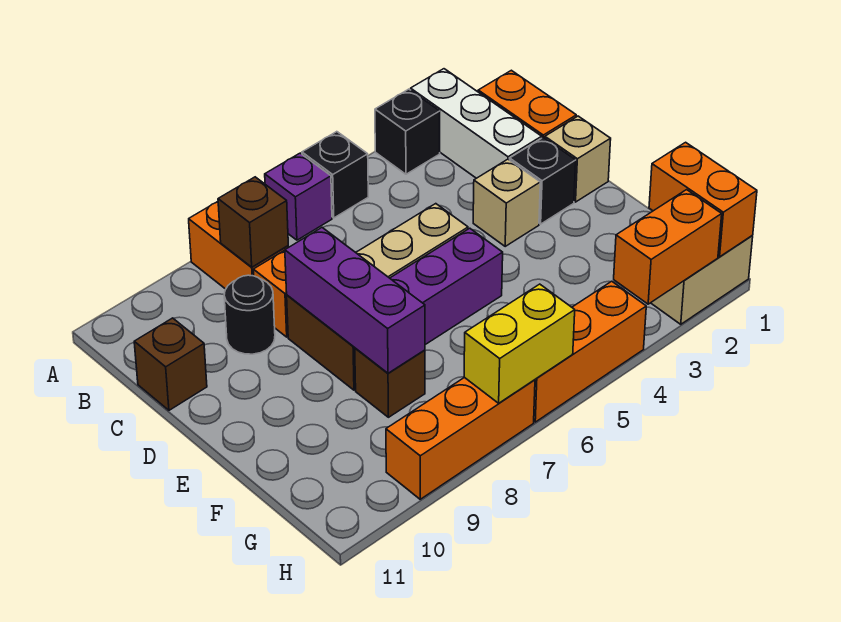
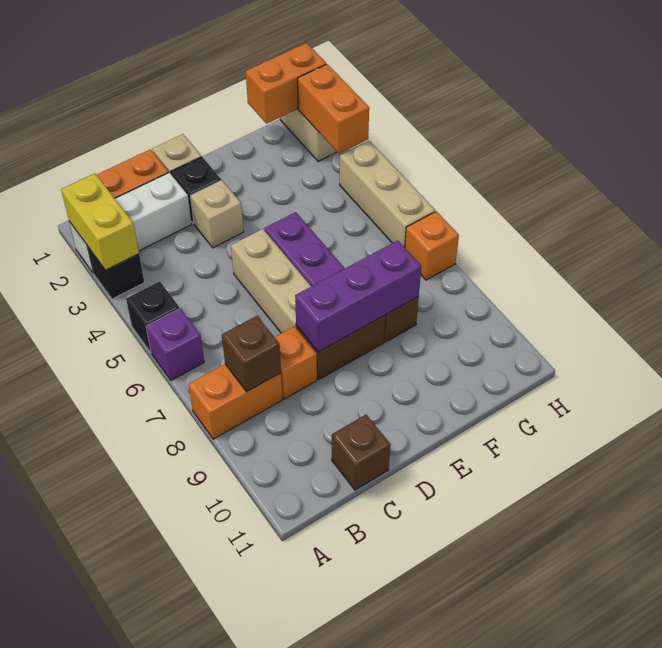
black round brick C9 level 1 -> none
orange brick H4:H6 level 1 -> tan brick H4:H6 level 1
yellow brick H6:H7 level 2 -> yellow brick A2:A3 level 2
orange brick H7:H9 level 1 -> orange brick H7 level 1

